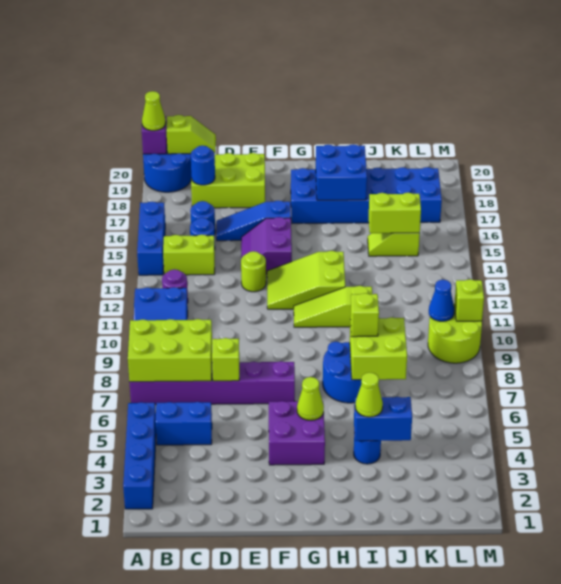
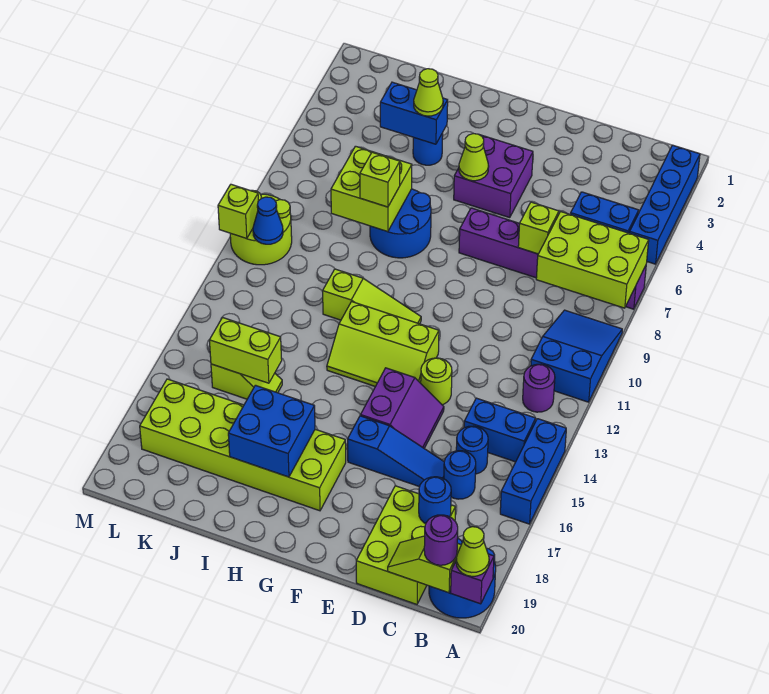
lime brick B14:C14 level 1 -> blue brick B14:C14 level 1
none -> purple round brick B20 level 3
lime brick C18:E19 level 1 -> lime brick C18:D20 level 1
lime slope F12:H13 level 1 top H -> lime slope F12:H13 level 1 top 12
blue brick G17:L18 level 1 -> lime brick G17:L18 level 1

